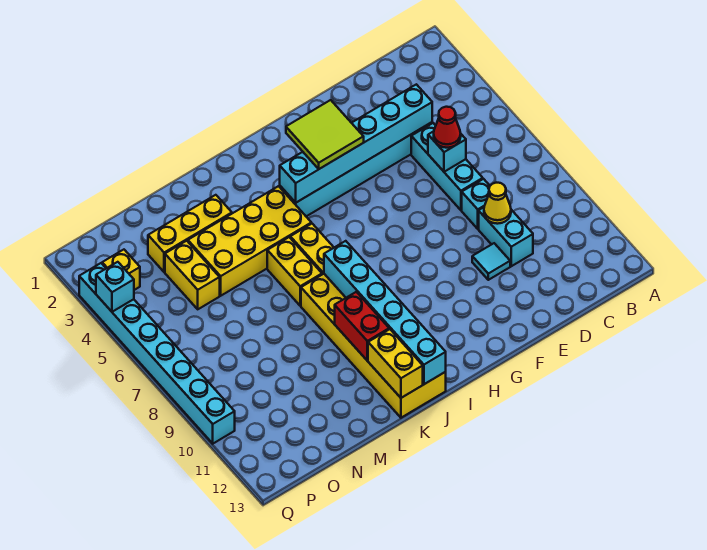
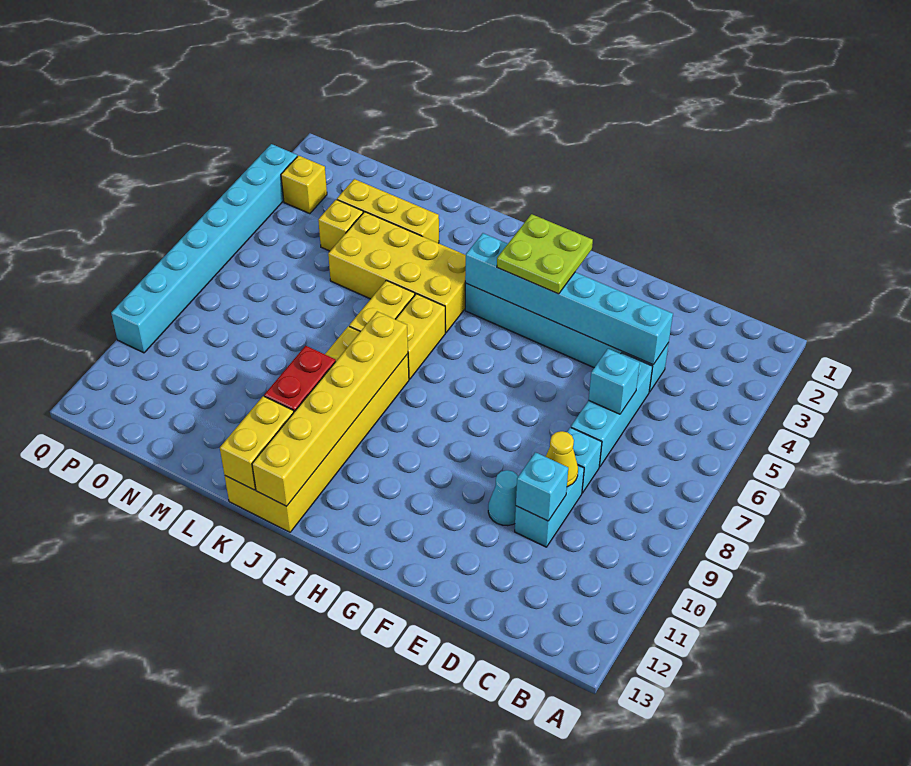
red cone D6 level 3 -> none
cyan tile E10 level 1 -> cyan cone E10 level 1
lime tile G3:H4 level 3 -> lime plate G3:H4 level 3
cyan brick J8:J13 level 2 -> yellow brick J8:J13 level 2
yellow brick N4:N5 level 1 -> yellow brick N4 level 1
cyan brick Q4 level 2 -> cyan brick D10 level 2

